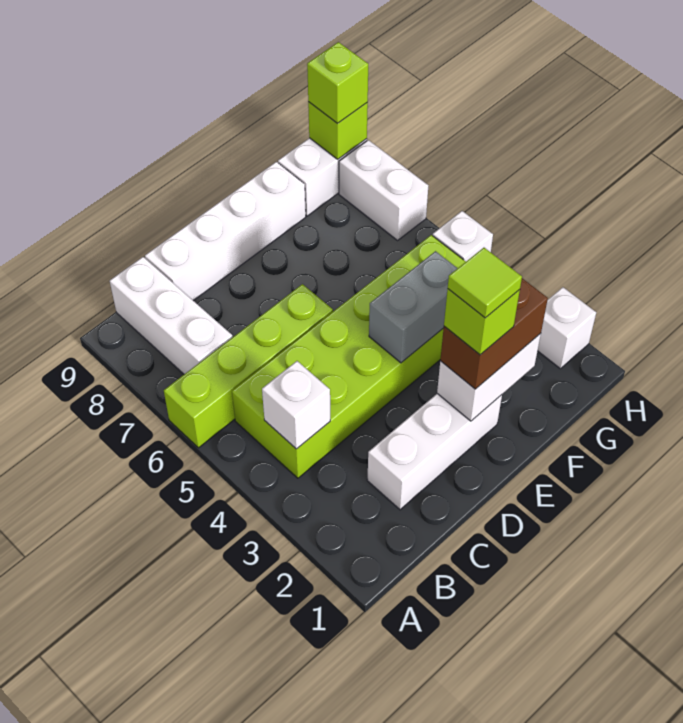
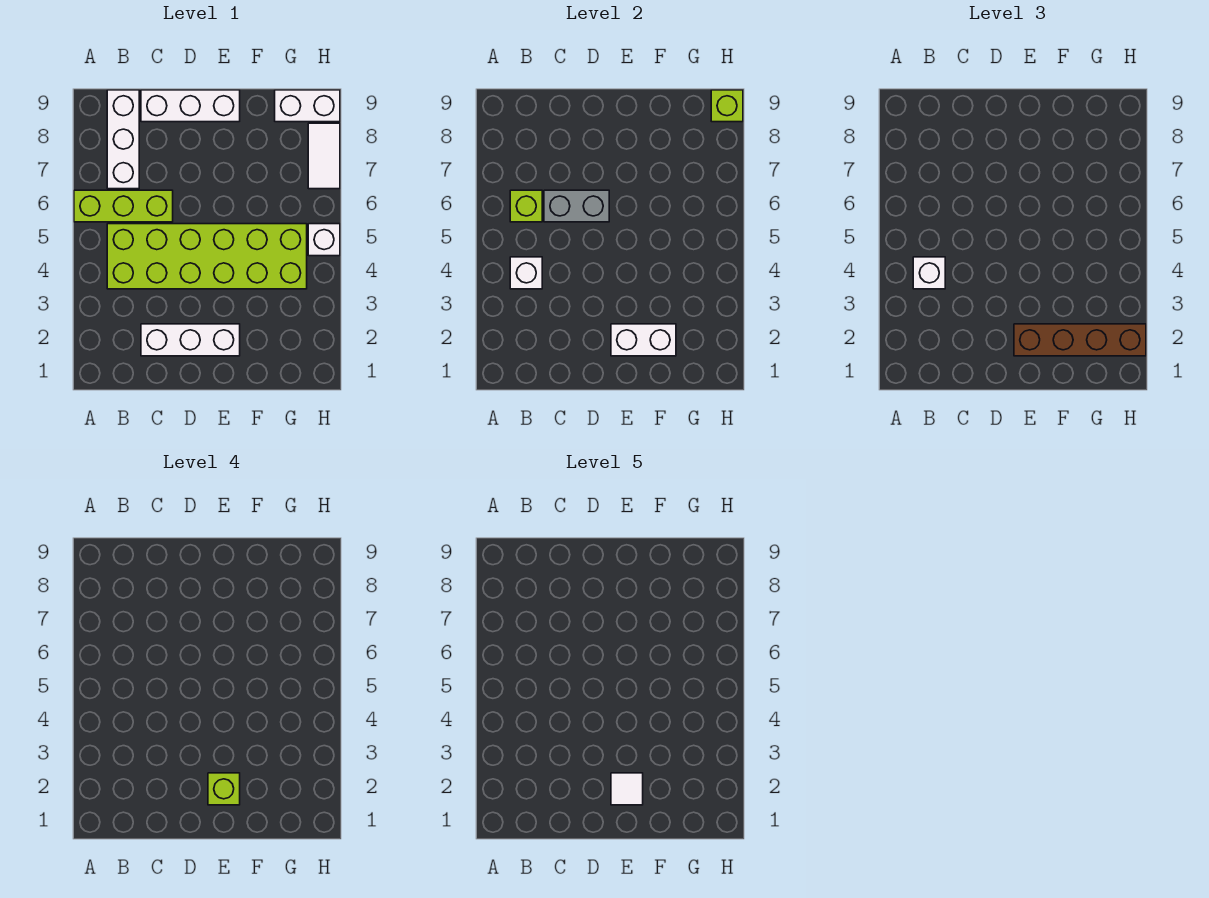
lime brick A6:D6 level 1 -> lime brick A6:C6 level 1
white brick C9:F9 level 1 -> white brick C9:E9 level 1
brown brick E2:F2 level 3 -> brown brick E2:H2 level 3
lime tile E2 level 5 -> white tile E2 level 5
grey brick E4:F4 level 2 -> grey brick C6:D6 level 2
white brick H2 level 1 -> white brick B4 level 3
white brick H7:H8 level 1 -> white tile H7:H8 level 1
lime brick H9 level 3 -> lime brick B6 level 2

